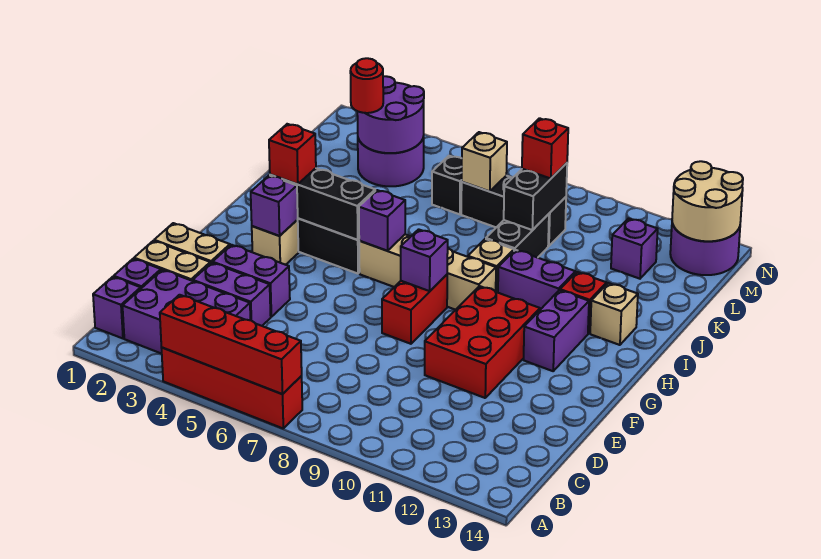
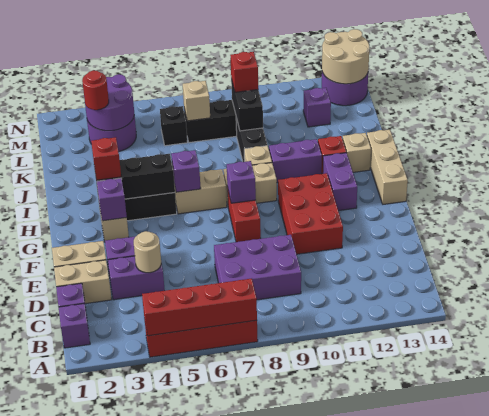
purple brick B2:C4 level 1 -> purple brick C7:D9 level 1
none -> tan round brick D4 level 2
none -> tan brick G14:I14 level 1

